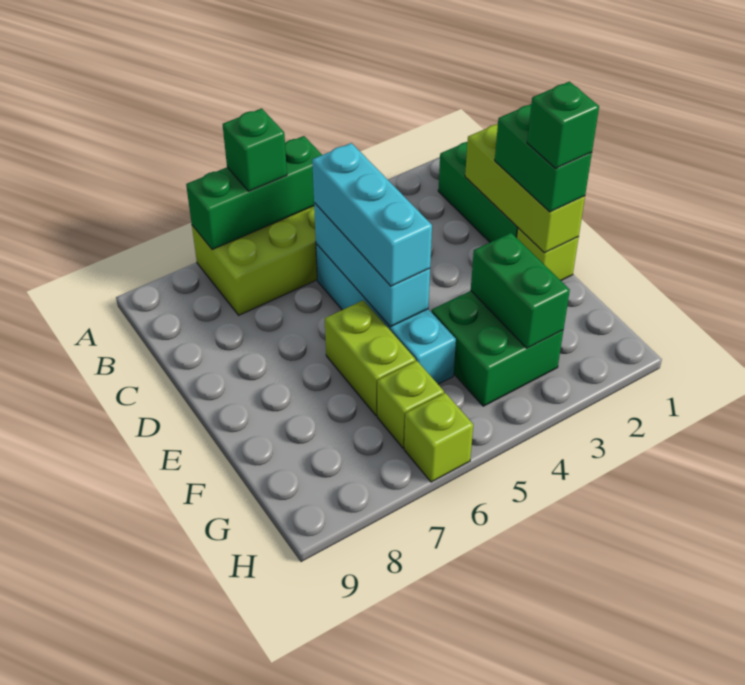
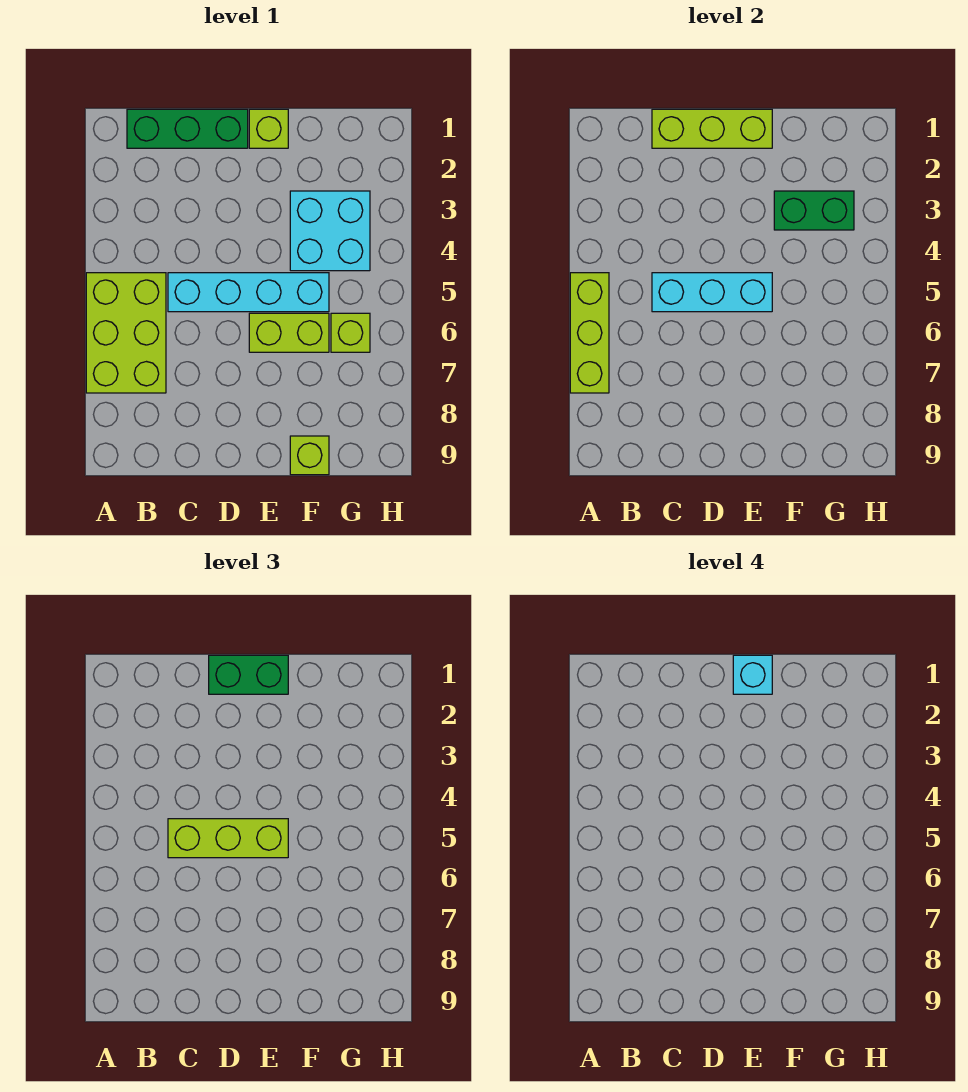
green brick A5:A7 level 2 -> lime brick A5:A7 level 2
green brick A6 level 3 -> none
cyan brick C5:E5 level 3 -> lime brick C5:E5 level 3
green brick E1 level 4 -> cyan brick E1 level 4
green brick F3:G4 level 1 -> cyan brick F3:G4 level 1
lime brick H6 level 1 -> lime brick F9 level 1

